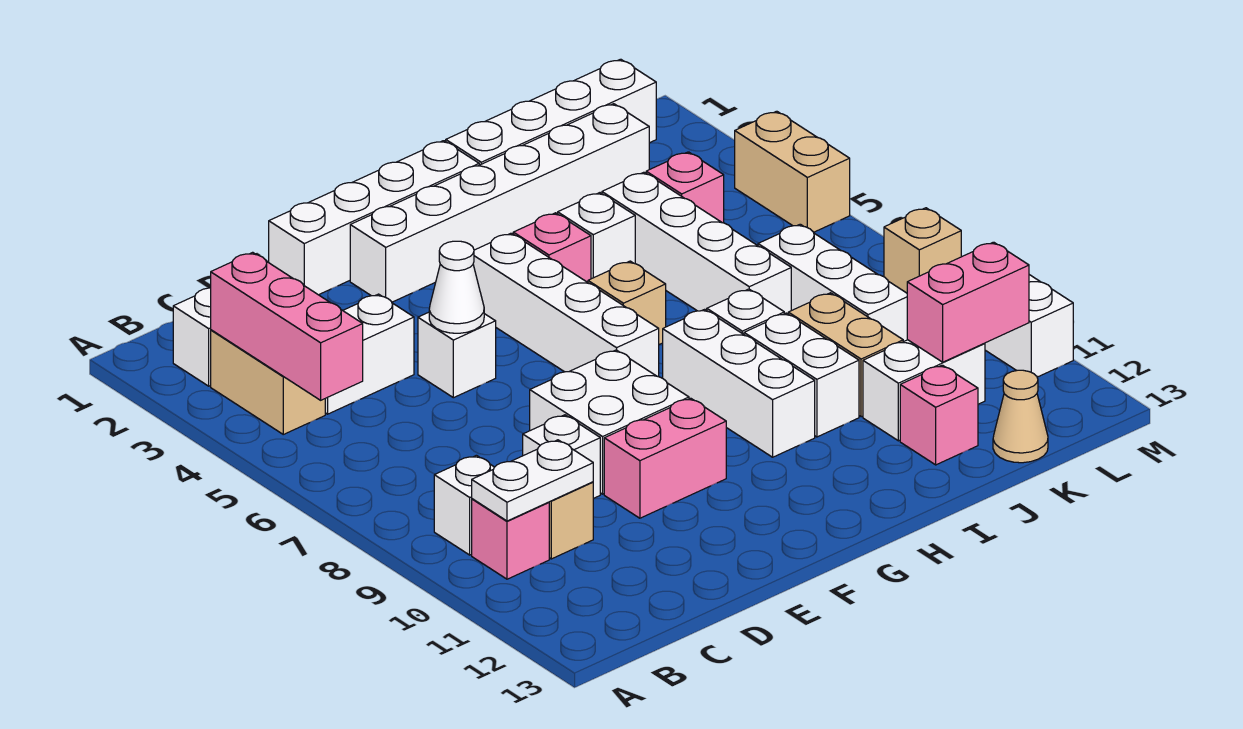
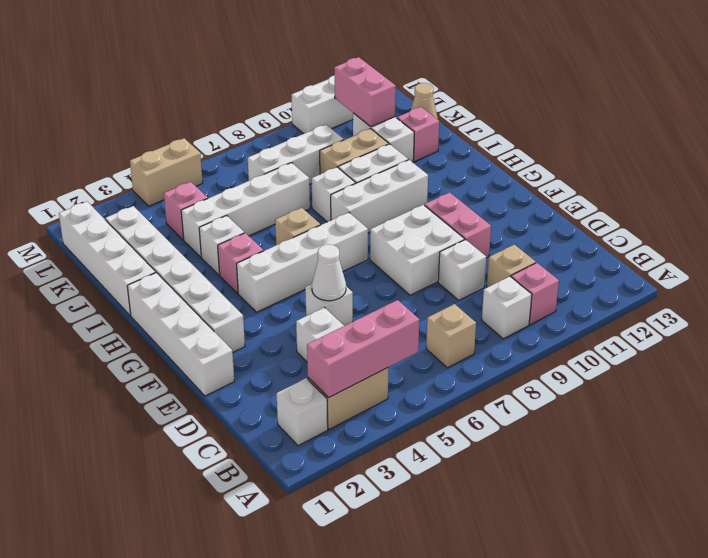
white plate B10:C10 level 2 -> none
tan brick M8 level 1 -> tan brick B7 level 1

